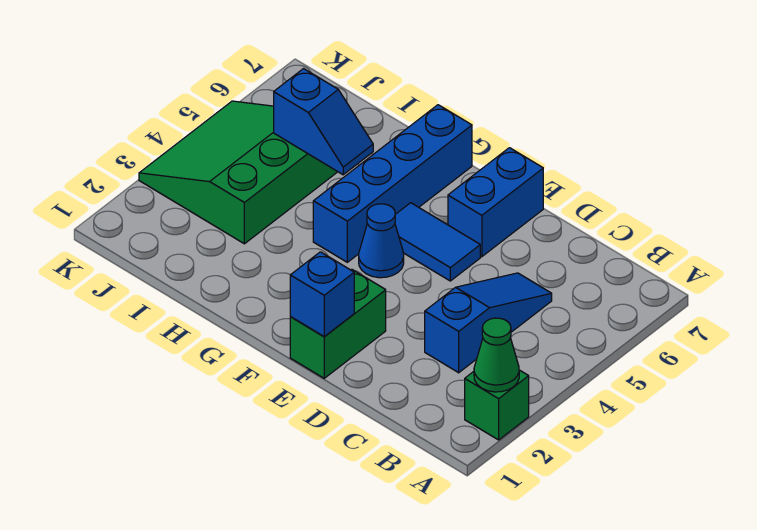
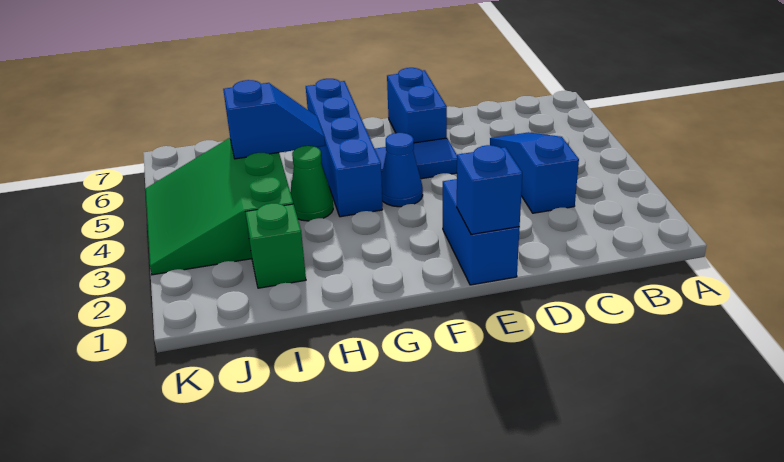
green brick A2 level 1 -> green brick I2 level 1
green cone A2 level 2 -> green cone H4 level 1
green brick E1:E2 level 1 -> blue brick E1:E2 level 1

